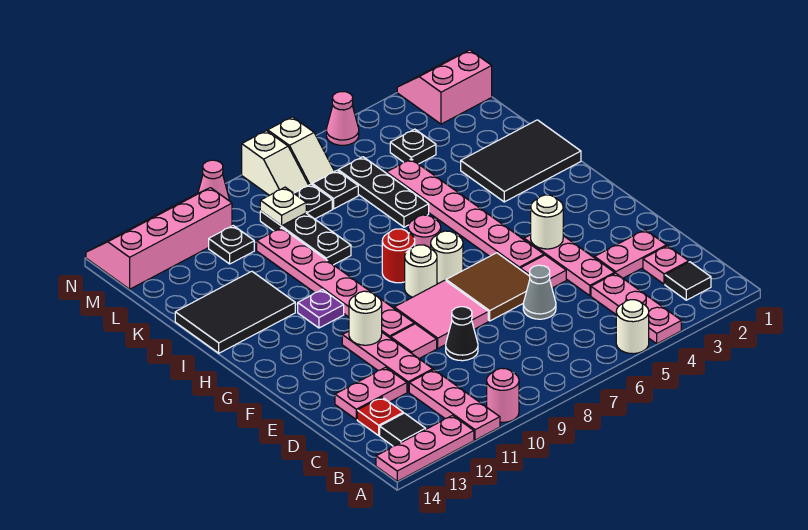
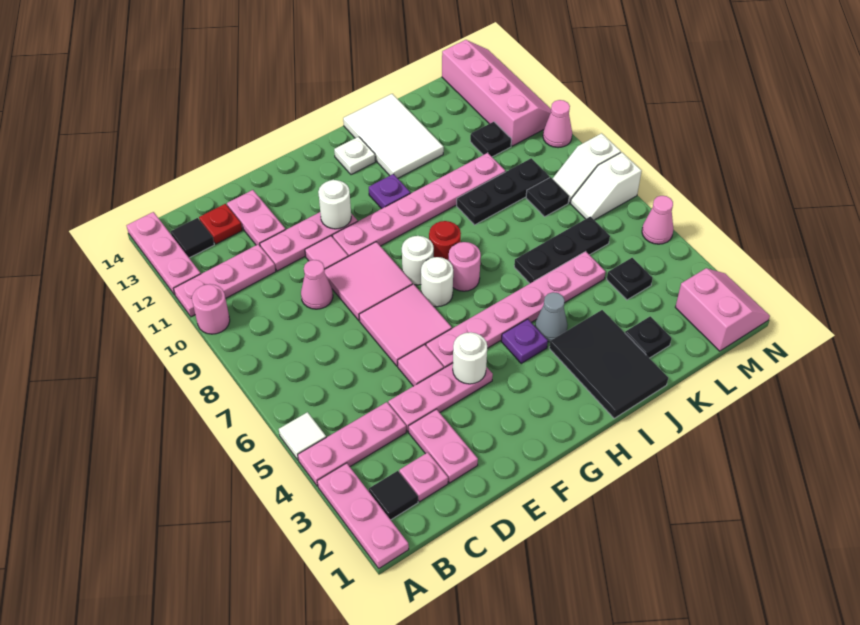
none -> pink plate A1:A3 level 1
white round brick A5 level 1 -> white tile A5 level 1
grey cone D6 level 1 -> grey cone I4 level 1
black cone D9 level 1 -> pink cone D9 level 1
brown tile E6:F7 level 1 -> pink tile E6:F7 level 1
none -> purple plate H4 level 1
black tile I12:J14 level 1 -> white tile I12:J14 level 1
black plate L7 level 1 -> black plate K2 level 1
white plate L9 level 2 -> white plate H13 level 1

